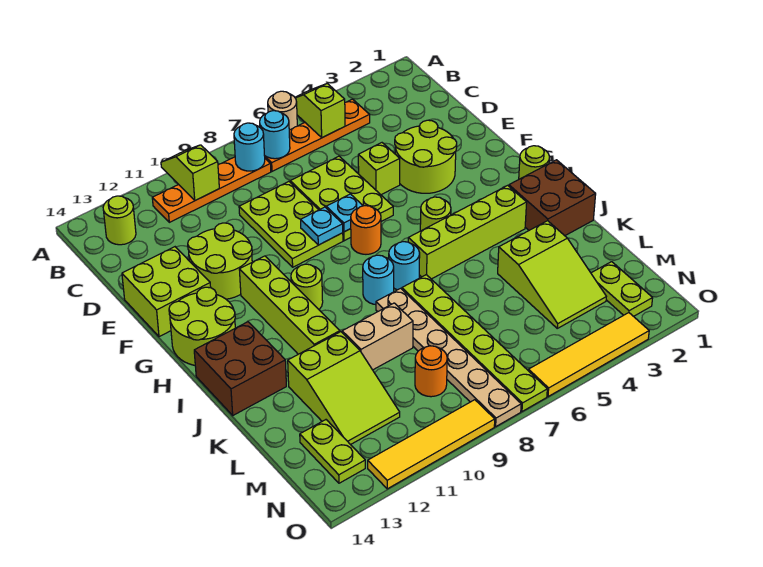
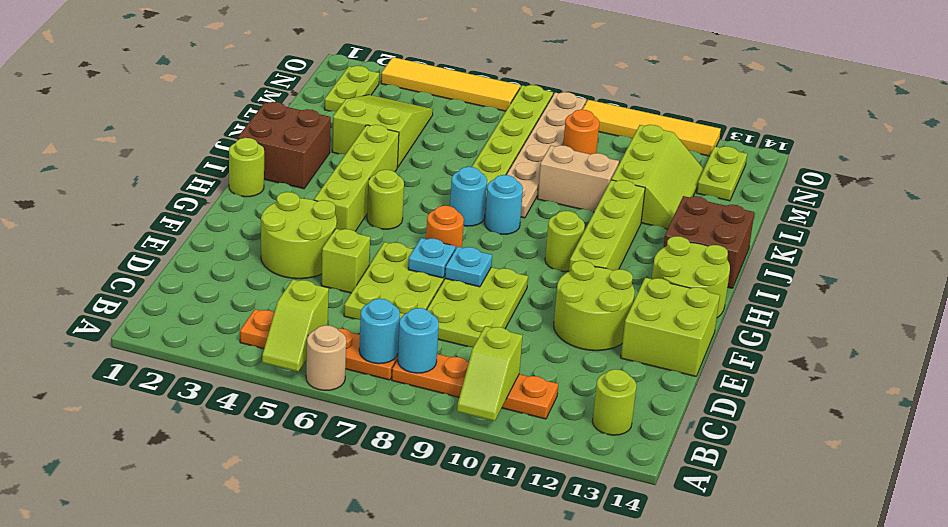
lime brick I3:I6 level 1 -> lime brick G4:J4 level 1
lime slope K11:M12 level 1 top K -> lime slope K11:M12 level 1 top 11

